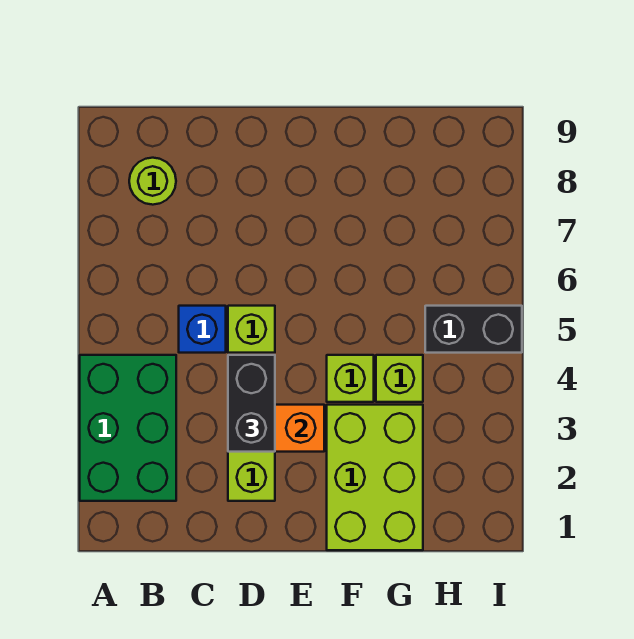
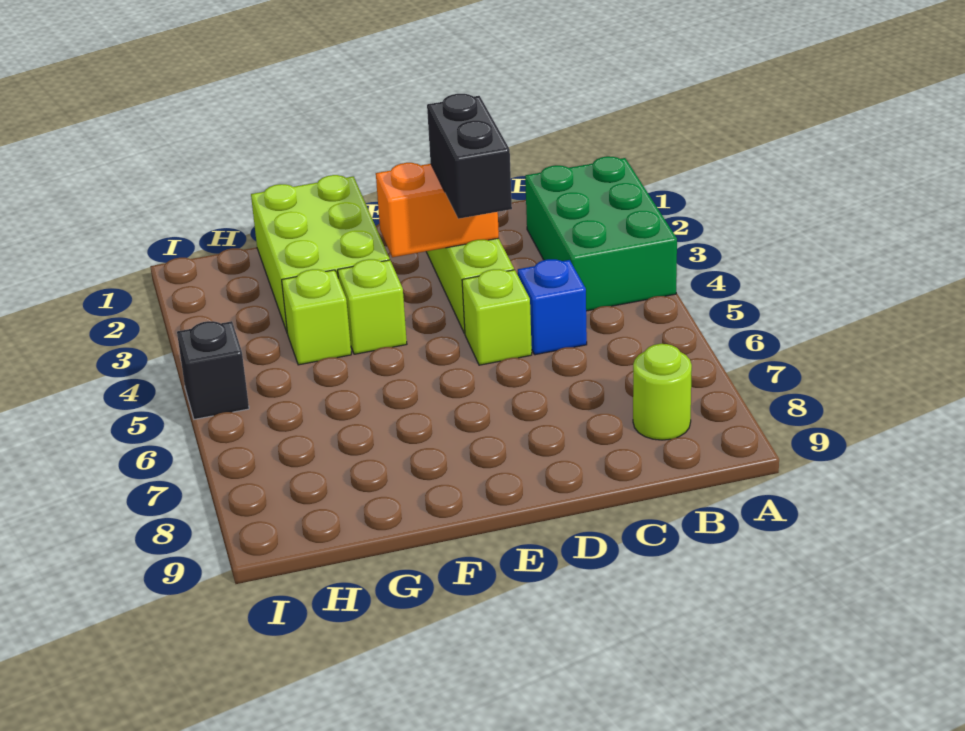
black brick H5:I5 level 1 -> black brick I5 level 1

